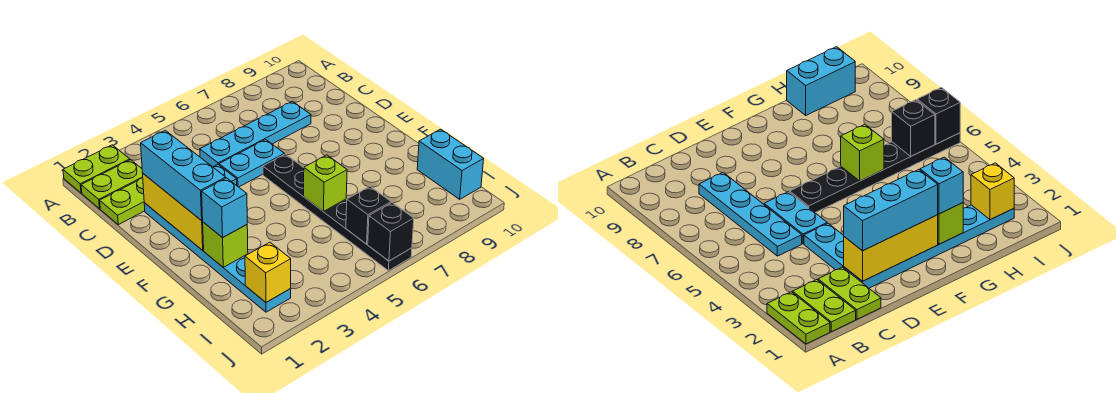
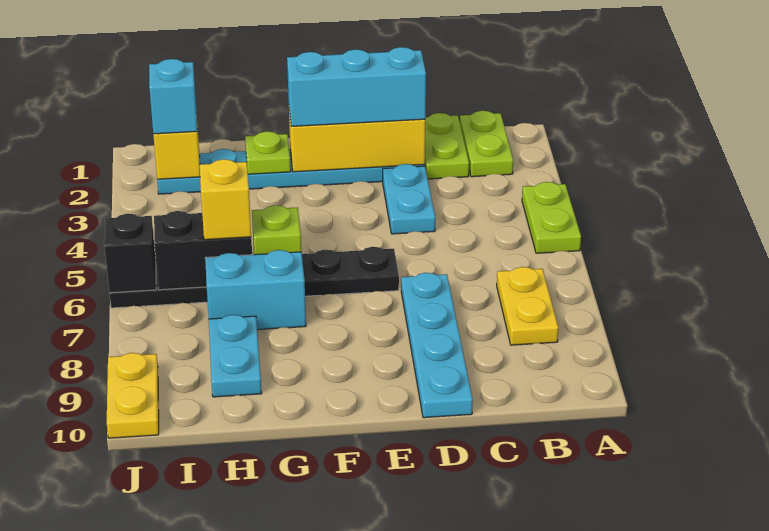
lime plate A1:A2 level 1 -> lime plate A4:A5 level 1
none -> yellow plate B7:B8 level 1
cyan plate C5:C8 level 1 -> cyan plate D7:D10 level 1
cyan plate D5:D6 level 1 -> cyan plate H8:H9 level 1
lime brick G2 level 2 -> lime plate G2 level 2
cyan brick G2 level 3 -> cyan brick I2 level 3
none -> yellow brick H6 level 3
cyan brick H10:I10 level 1 -> cyan brick G7:H7 level 1
black brick I6 level 2 -> black brick H6:I6 level 2
none -> yellow plate J9:J10 level 1

